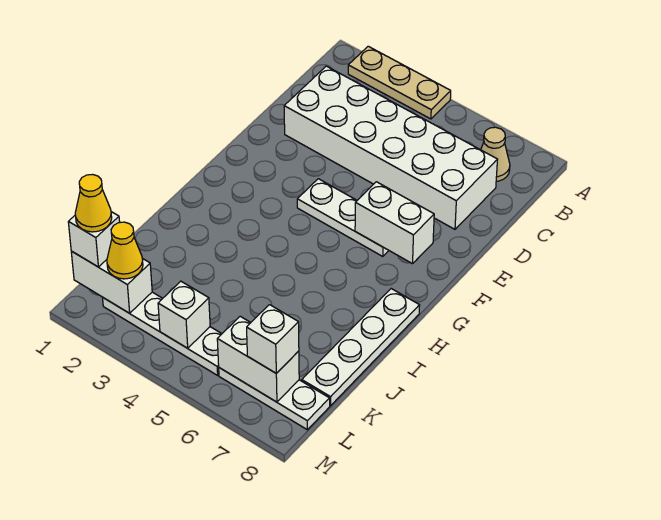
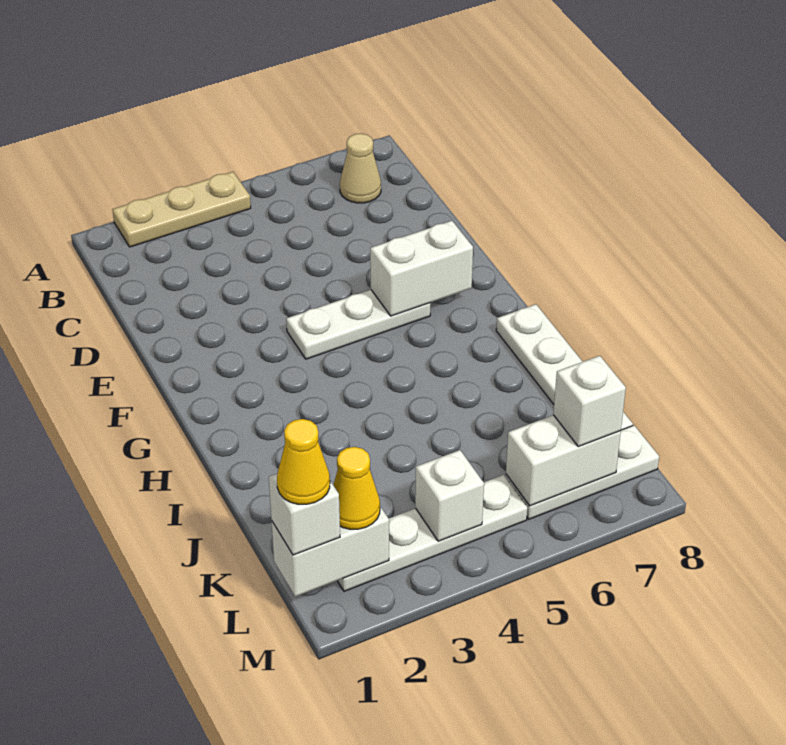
white brick C2:D7 level 1 -> none

